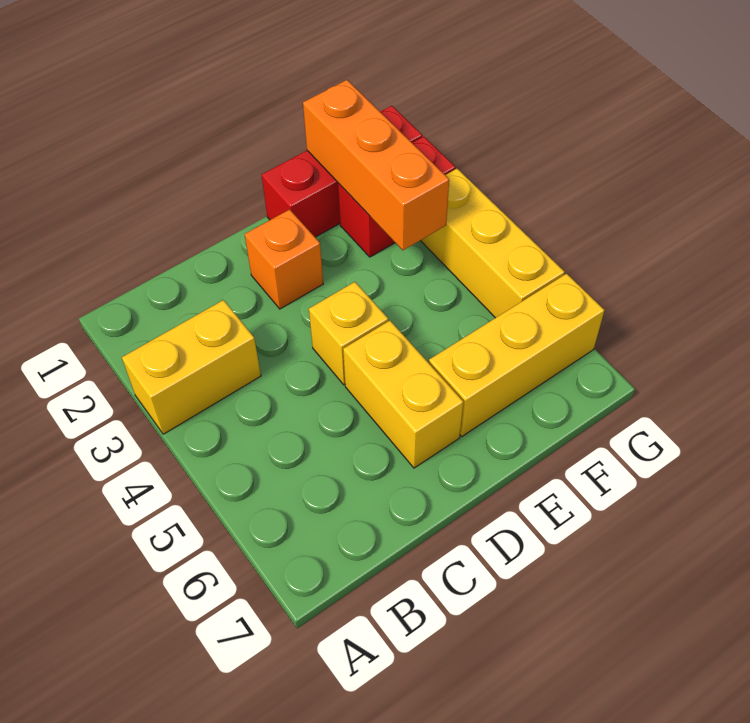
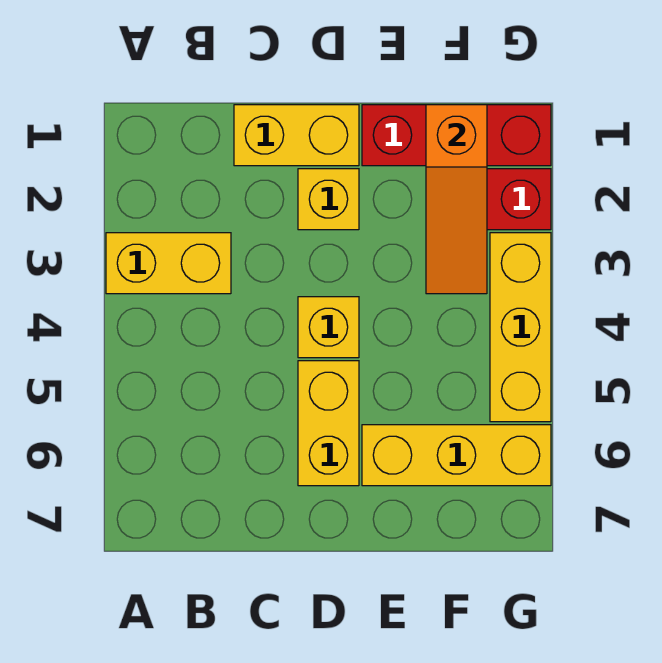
none -> yellow brick C1:D1 level 1
orange brick D2 level 1 -> yellow brick D2 level 1
orange brick F1:F3 level 2 -> orange slope F1:F3 level 2 top 1

